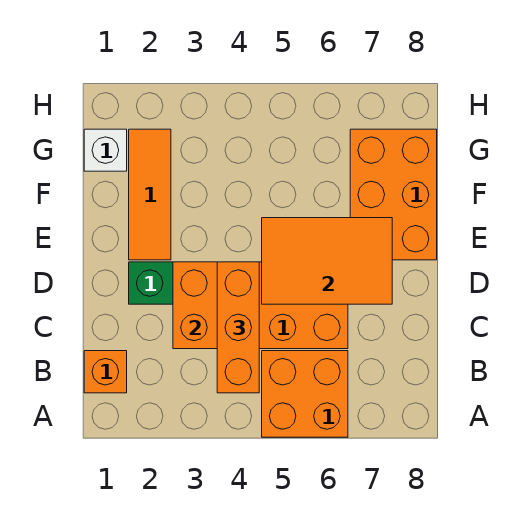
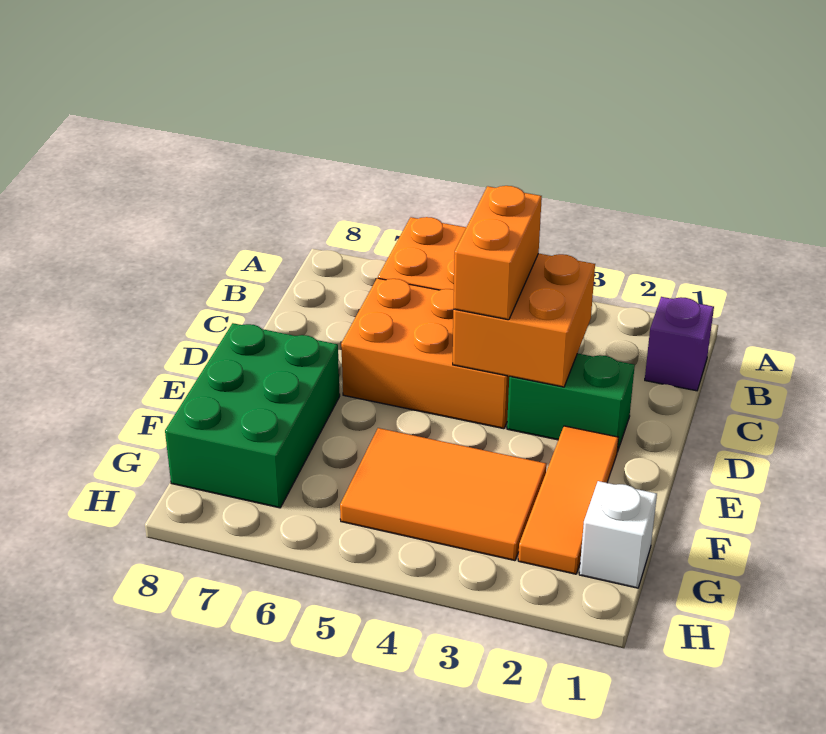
orange brick B1 level 1 -> purple brick B1 level 1
orange brick B4:D4 level 3 -> orange brick C4:D4 level 3
orange tile D5:E7 level 2 -> orange tile F3:G5 level 1
orange brick E7:G8 level 1 -> green brick E7:G8 level 1

